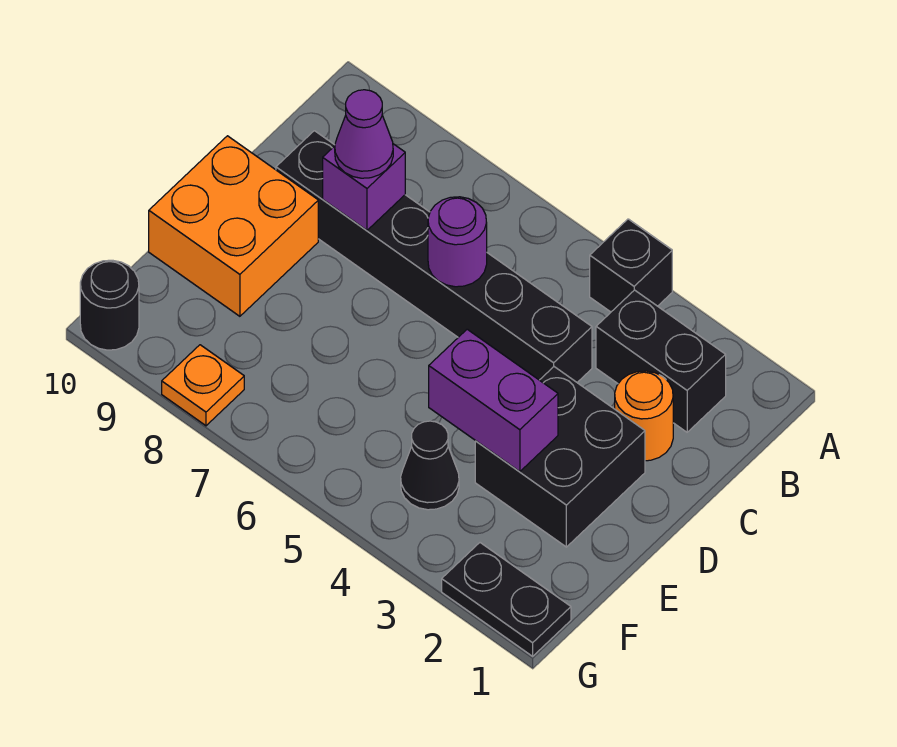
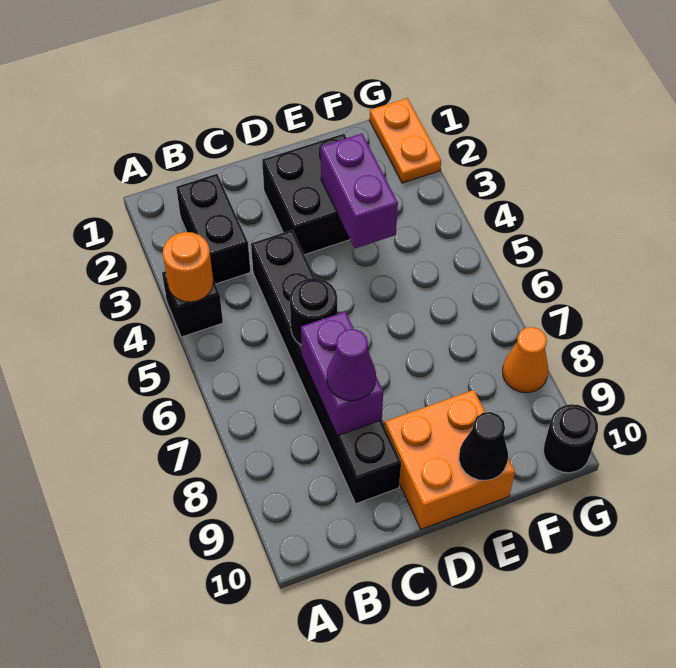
orange round brick C2 level 1 -> orange round brick A4 level 2
purple round brick C6 level 2 -> black round brick C6 level 2
purple brick C8 level 2 -> purple brick C7:C8 level 2
black cone F4 level 1 -> black cone E10 level 2
black plate G1:G2 level 1 -> orange plate G1:G2 level 1
orange plate G8 level 1 -> orange cone G8 level 1

